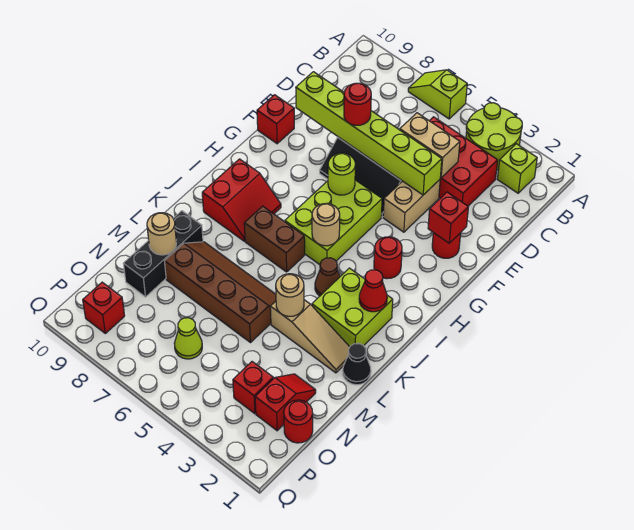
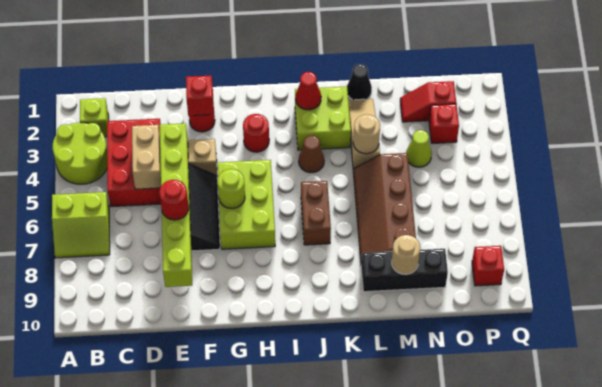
lime slope A6:A7 level 1 top 6 -> lime slope A6:B7 level 1 top 6
red brick F10 level 1 -> none
lime brick G5:I6 level 1 -> lime brick G5:H7 level 1
tan round brick I5 level 2 -> none
red slope I8:J9 level 1 top 9 -> none
red round brick O1 level 1 -> none
lime cone O6 level 1 -> lime cone N4 level 1

